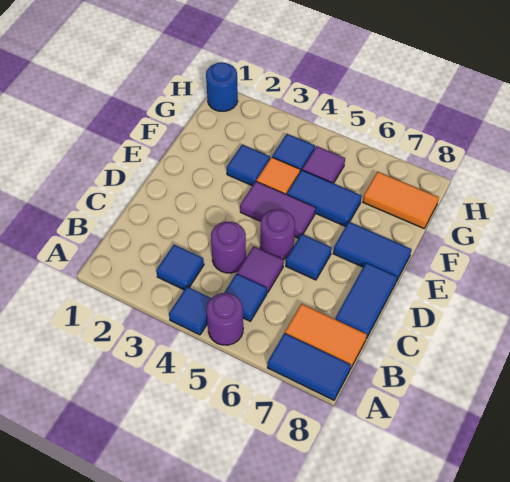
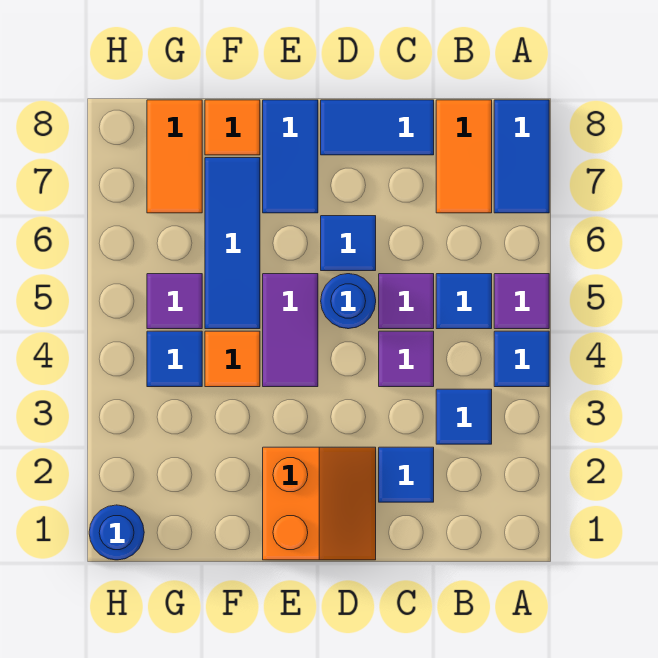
purple round brick A5 level 1 -> purple tile A5 level 1
purple round brick C4 level 1 -> purple tile C4 level 1
none -> orange slope D1:E2 level 1 top E
purple round brick D5 level 1 -> blue round brick D5 level 1
blue tile F3 level 1 -> blue tile C2 level 1
blue tile F5:F6 level 1 -> blue tile F5:F7 level 1
none -> orange tile F8 level 1

